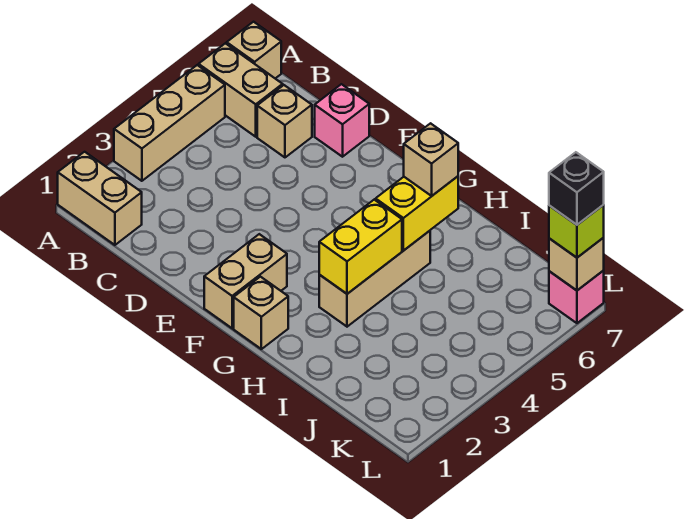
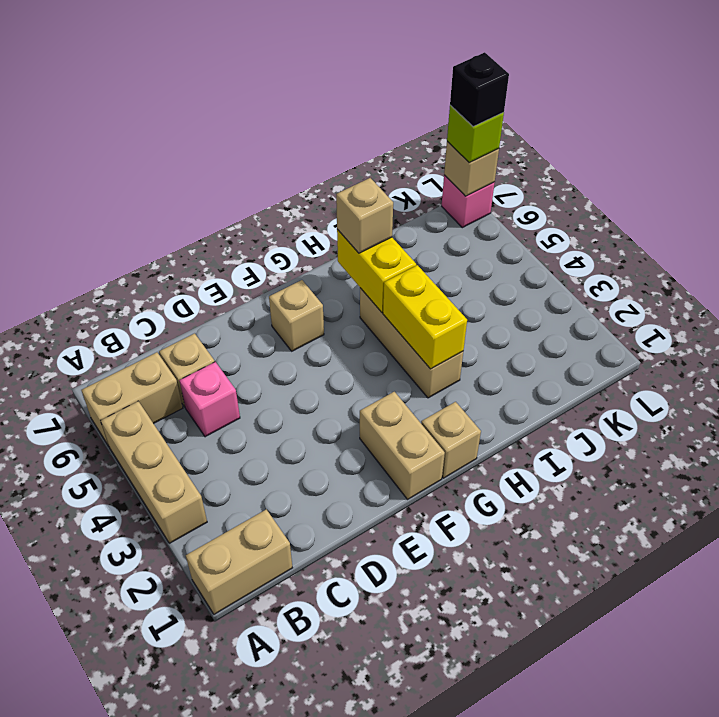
tan brick A7 level 1 -> tan brick F6 level 1
pink brick D7 level 1 -> pink brick C5 level 1

